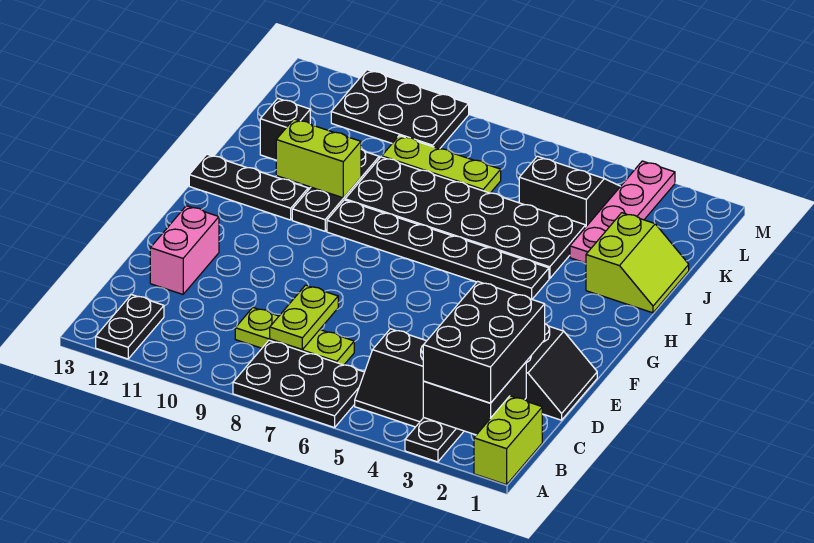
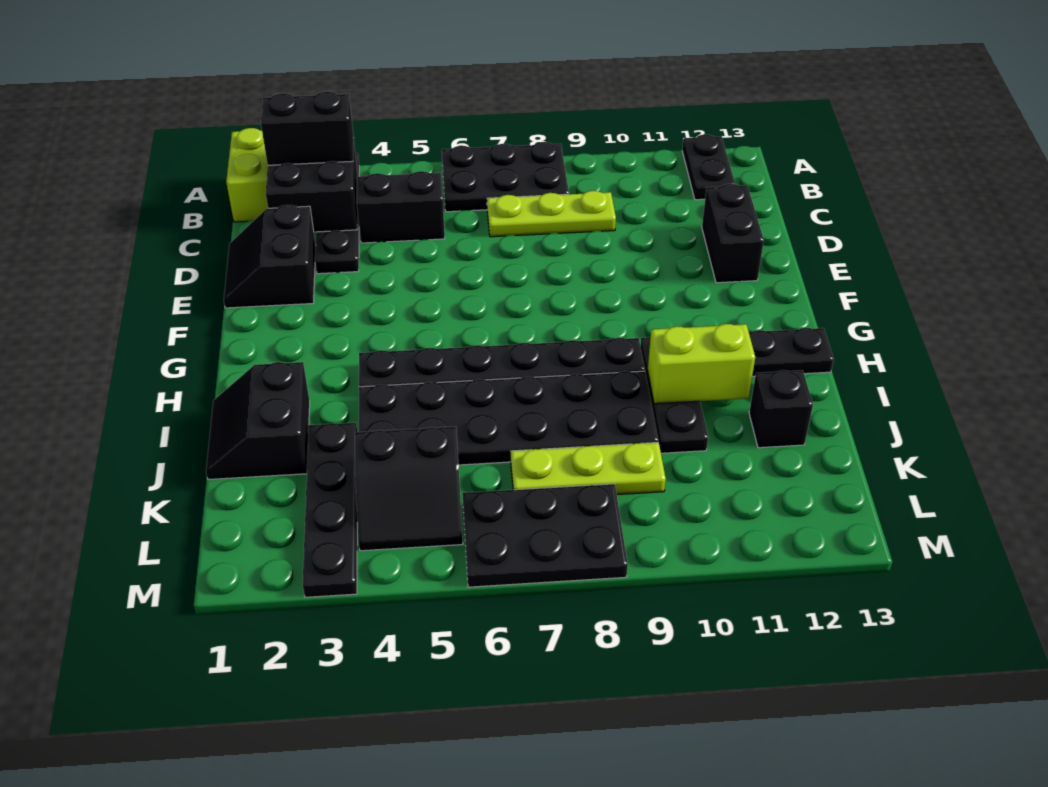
black brick B2:D3 level 3 -> black brick B2:B3 level 3
lime plate C8:D8 level 2 -> none
pink brick D12:E12 level 1 -> black brick D12:E12 level 1
lime slope I1:J2 level 1 top 2 -> black slope I1:J2 level 1 top 2
pink plate J3:M3 level 1 -> black plate J3:M3 level 1
black plate L9:M11 level 1 -> black plate L6:M8 level 1

